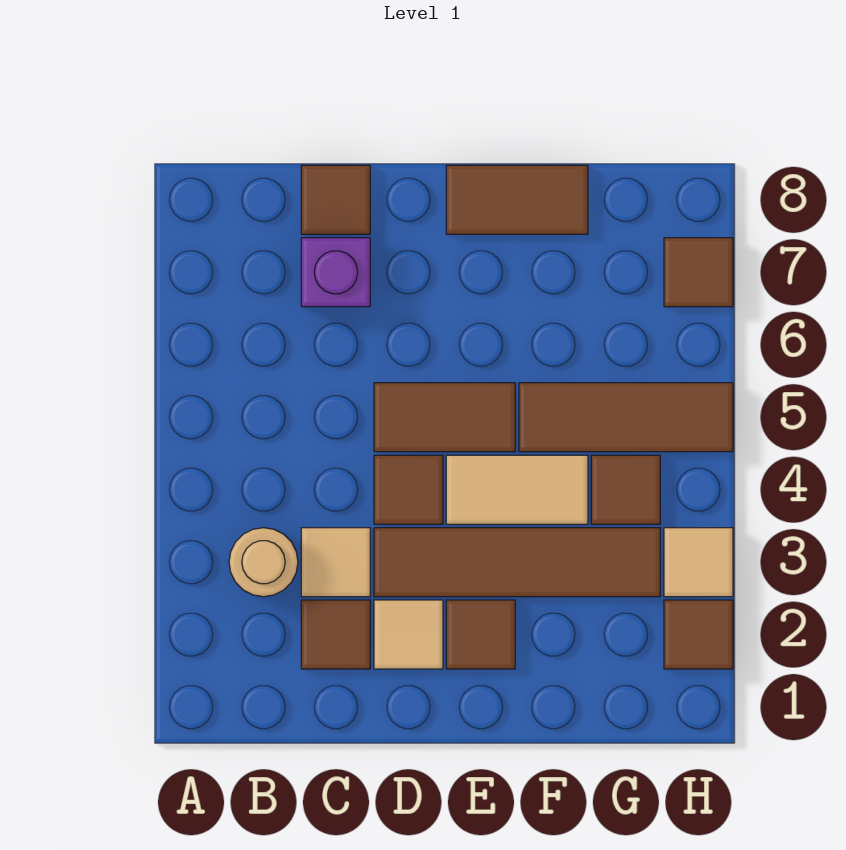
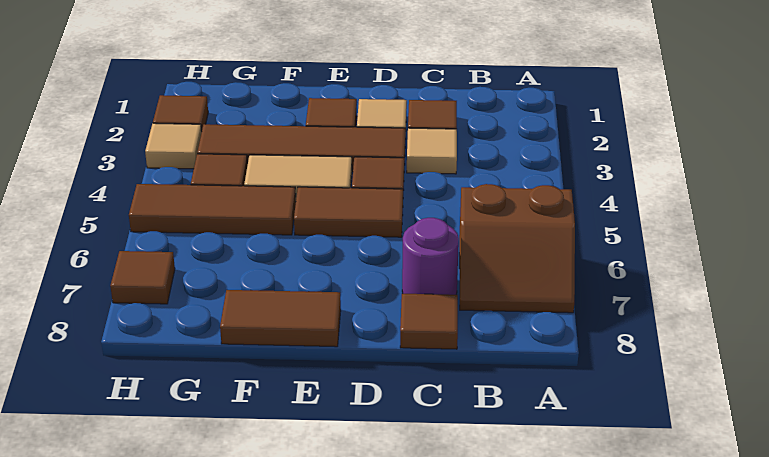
none -> brown slope A6:B7 level 1 top 6
tan round brick B3 level 1 -> none
purple brick C7 level 1 -> purple round brick C7 level 1

